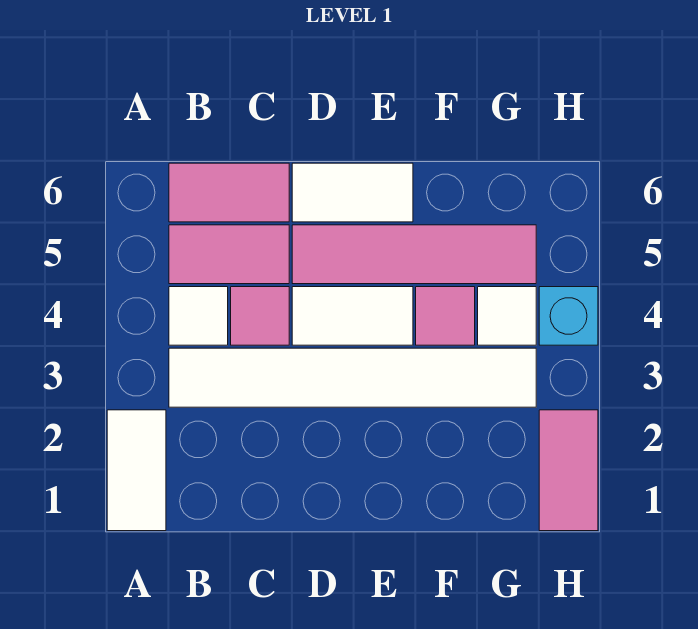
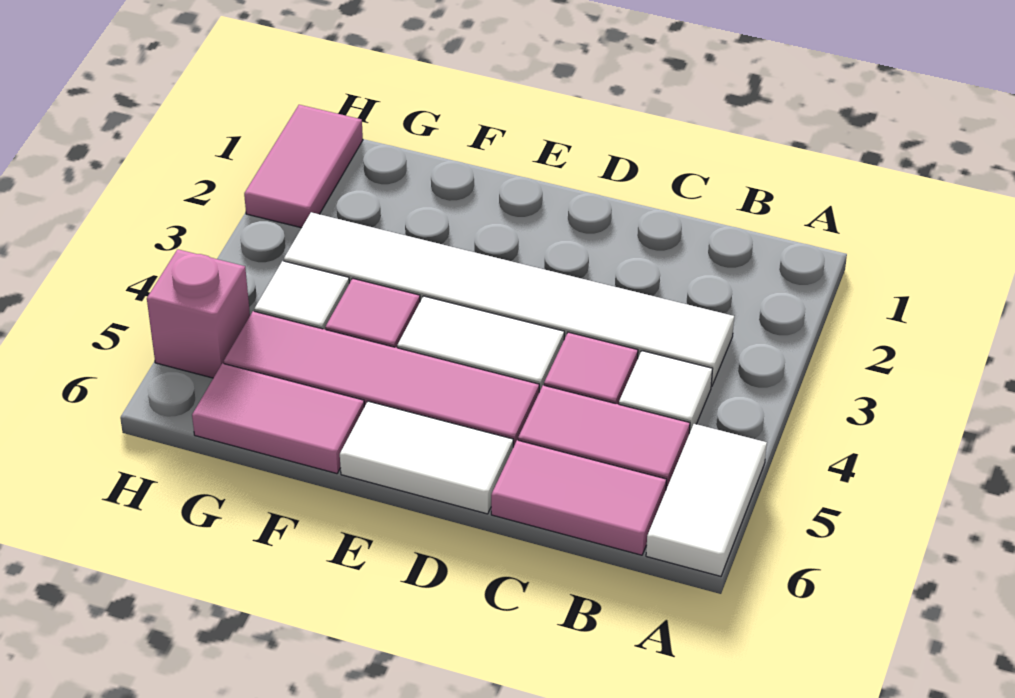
white tile A1:A2 level 1 -> white tile A5:A6 level 1
none -> pink tile F6:G6 level 1
cyan brick H4 level 1 -> none
none -> pink brick H5 level 1

